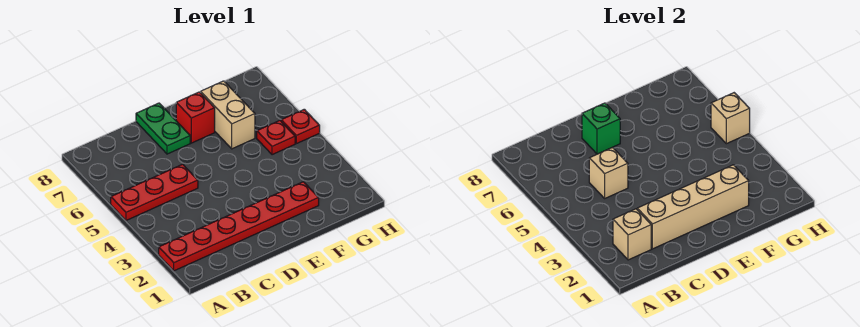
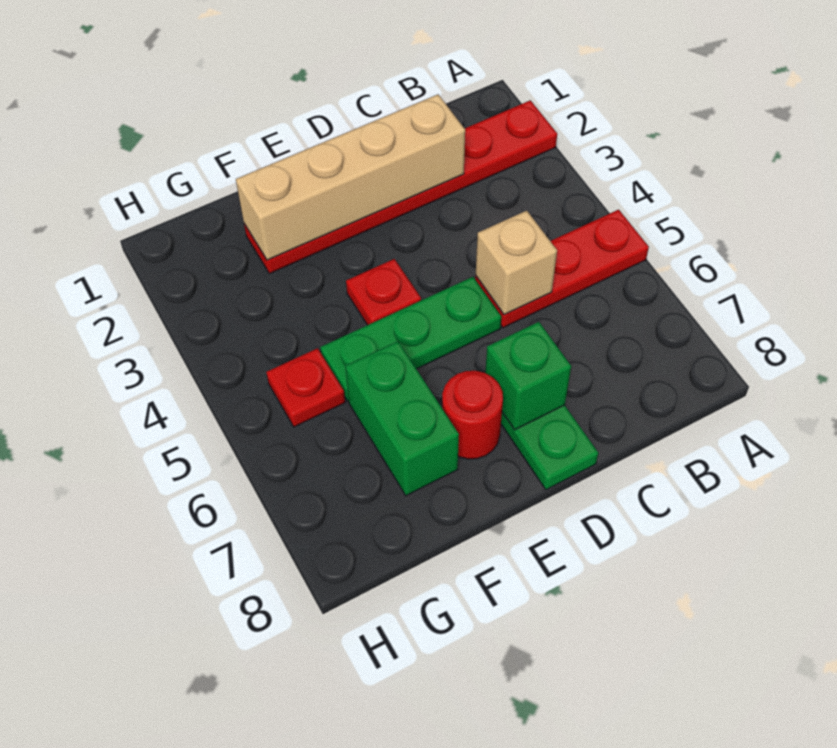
tan brick B2 level 2 -> none
none -> green plate D5:F5 level 1
red brick E7 level 1 -> red round brick E7 level 1
tan brick F6:F7 level 1 -> green brick F6:F7 level 1
red plate H5 level 1 -> red plate E4 level 1
tan brick H5 level 2 -> none

